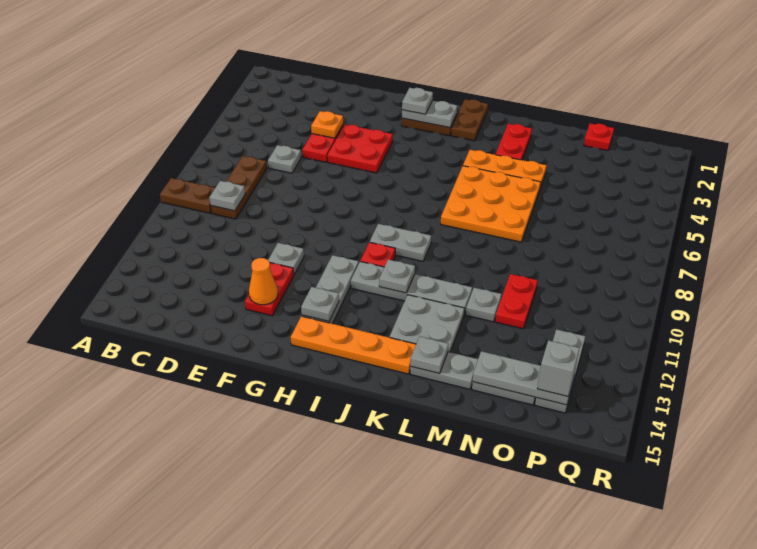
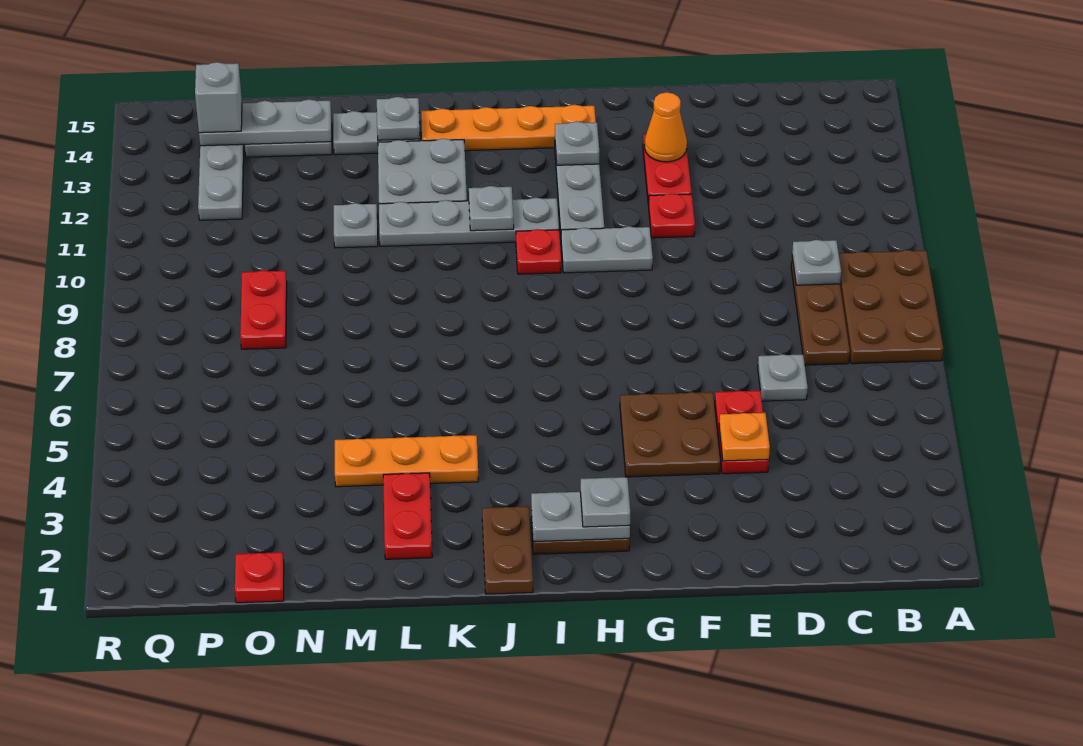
brown plate A9:B9 level 1 -> brown plate A7:B9 level 1
red plate F4:G5 level 1 -> brown plate F4:G5 level 1
grey plate F11 level 1 -> red plate F11 level 1
grey plate I9:J9 level 1 -> grey plate G10:H10 level 1
orange plate K5:M7 level 1 -> none
red plate N10:N11 level 1 -> red plate O8:O9 level 1

